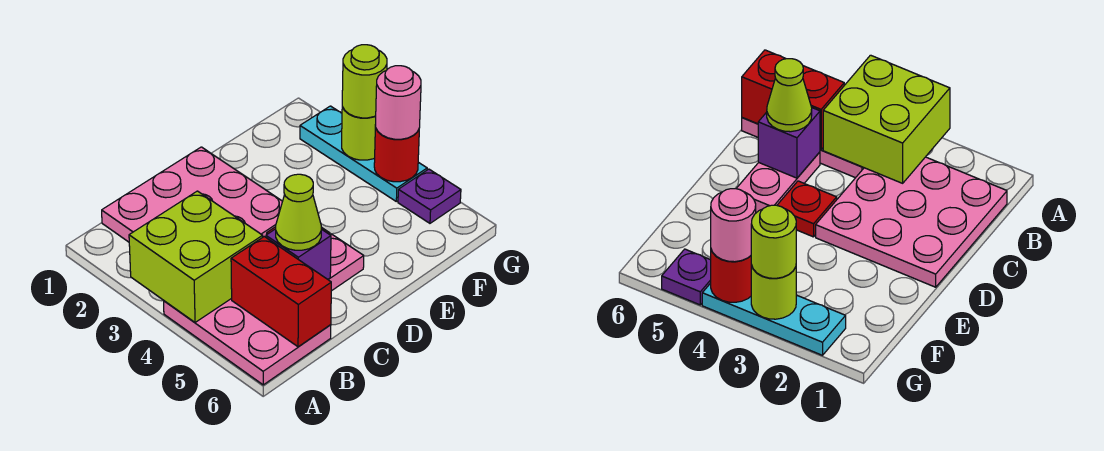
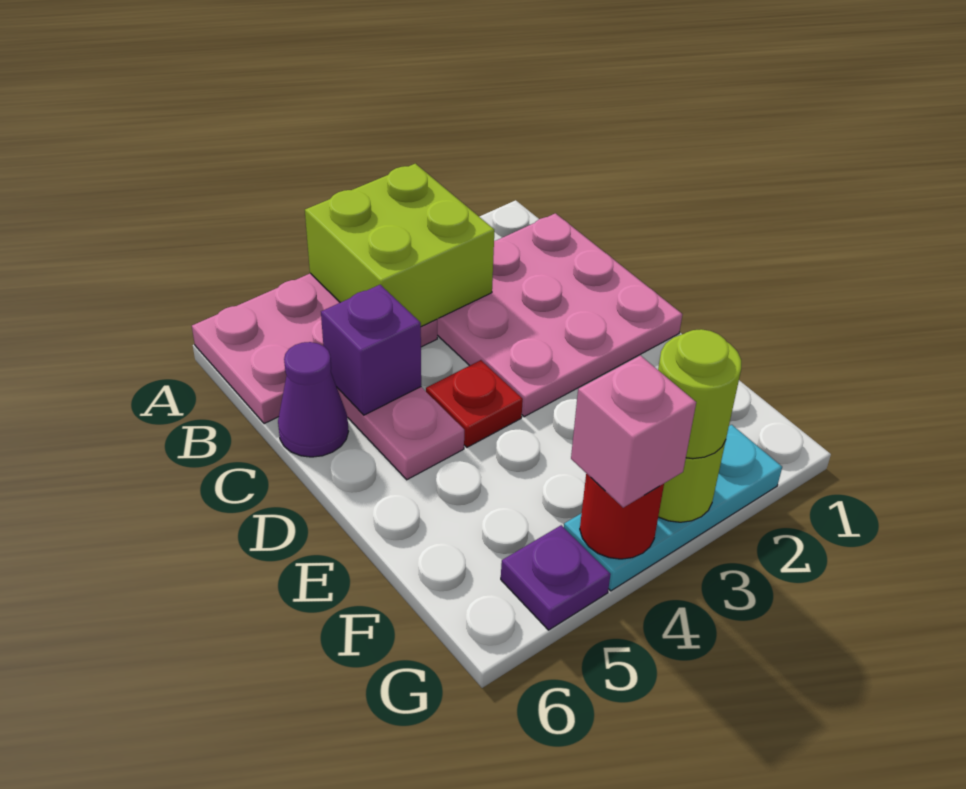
red brick B5:B6 level 2 -> none
lime cone C5 level 3 -> none
none -> purple cone C6 level 1
pink round brick G4 level 3 -> pink brick G4 level 3

